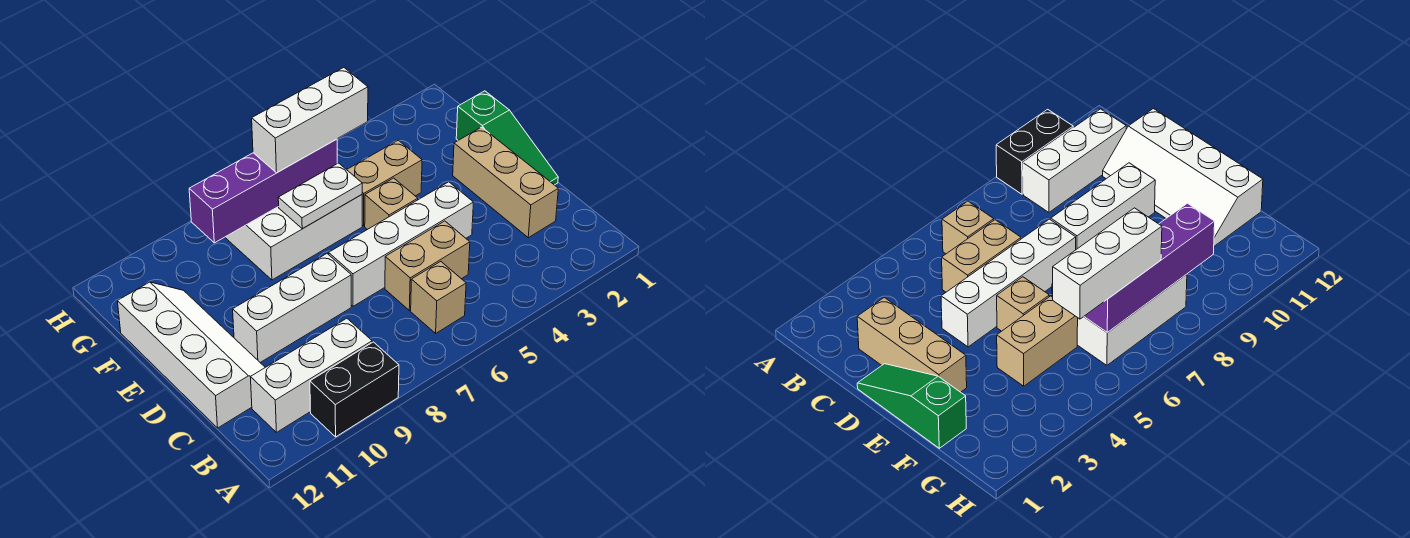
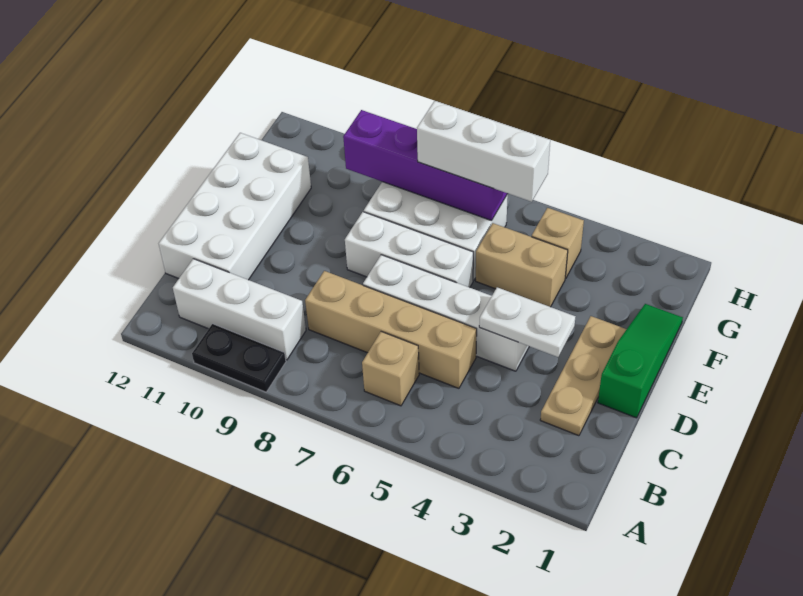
black brick A9:A10 level 1 -> black plate A9:A10 level 1
tan brick C2:E2 level 1 -> tan plate C2:E2 level 1
tan brick C5:C6 level 1 -> tan brick C5:C8 level 1
white slope C11:F12 level 1 top 12 -> white brick C11:F12 level 1
green slope D1:F1 level 1 top F -> green slope D1:F1 level 1 top D
white brick D8:D10 level 1 -> white brick E6:E8 level 1
tan brick E5 level 1 -> tan brick G4 level 1
white plate F6:F7 level 2 -> white plate D3:D4 level 2

